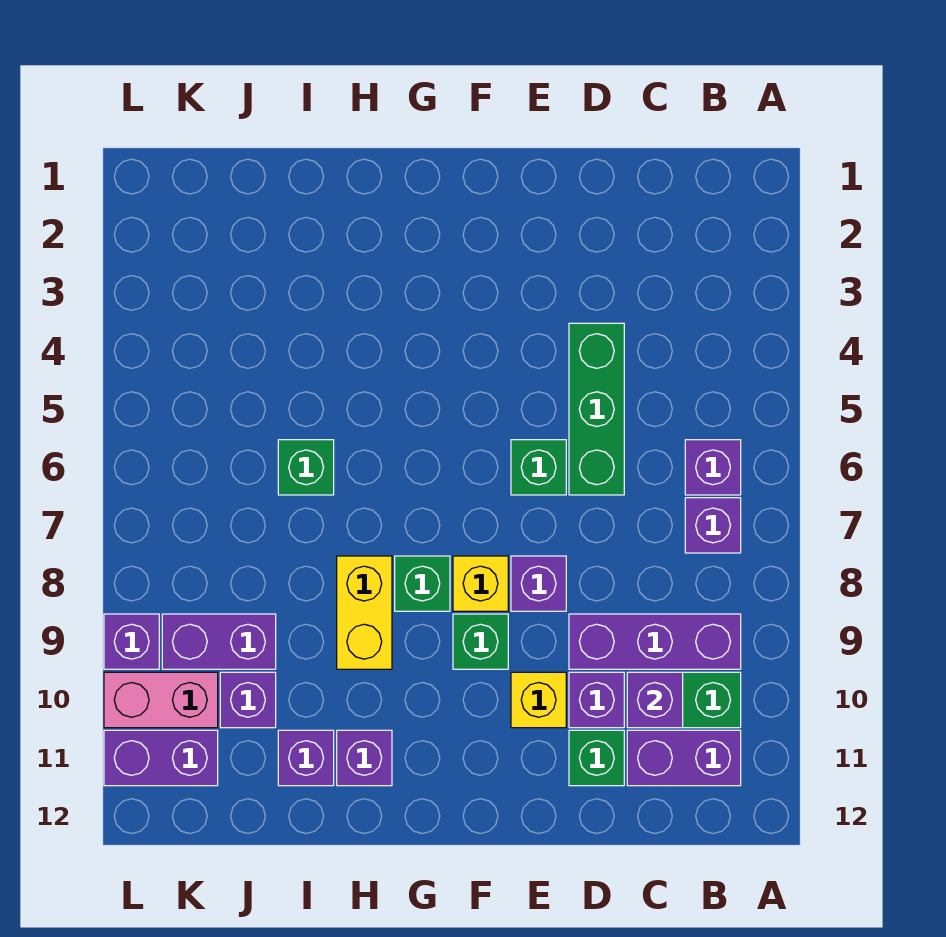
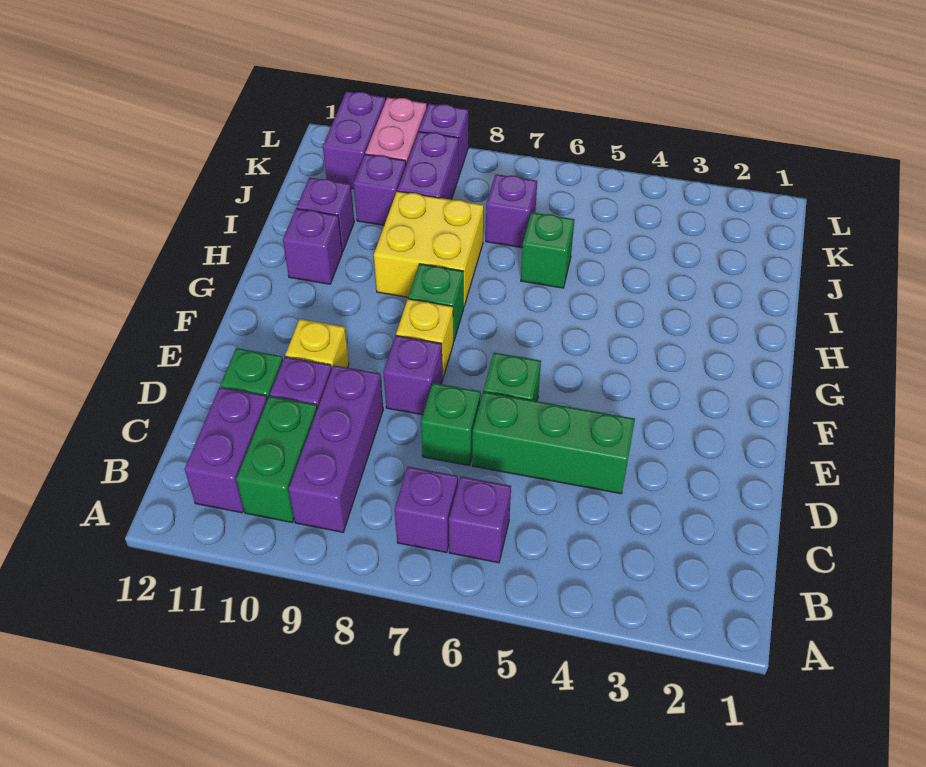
purple brick C10 level 2 -> purple brick J7 level 1
green brick F9 level 1 -> green brick D7 level 1
yellow brick H8:H9 level 1 -> yellow brick H8:I9 level 1

